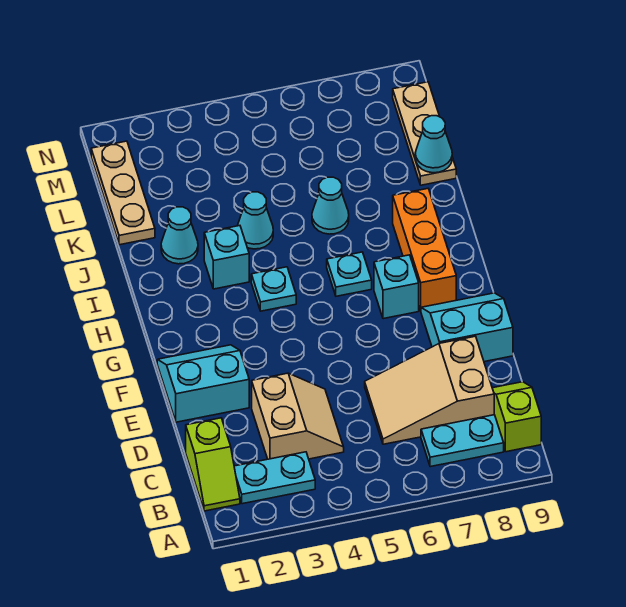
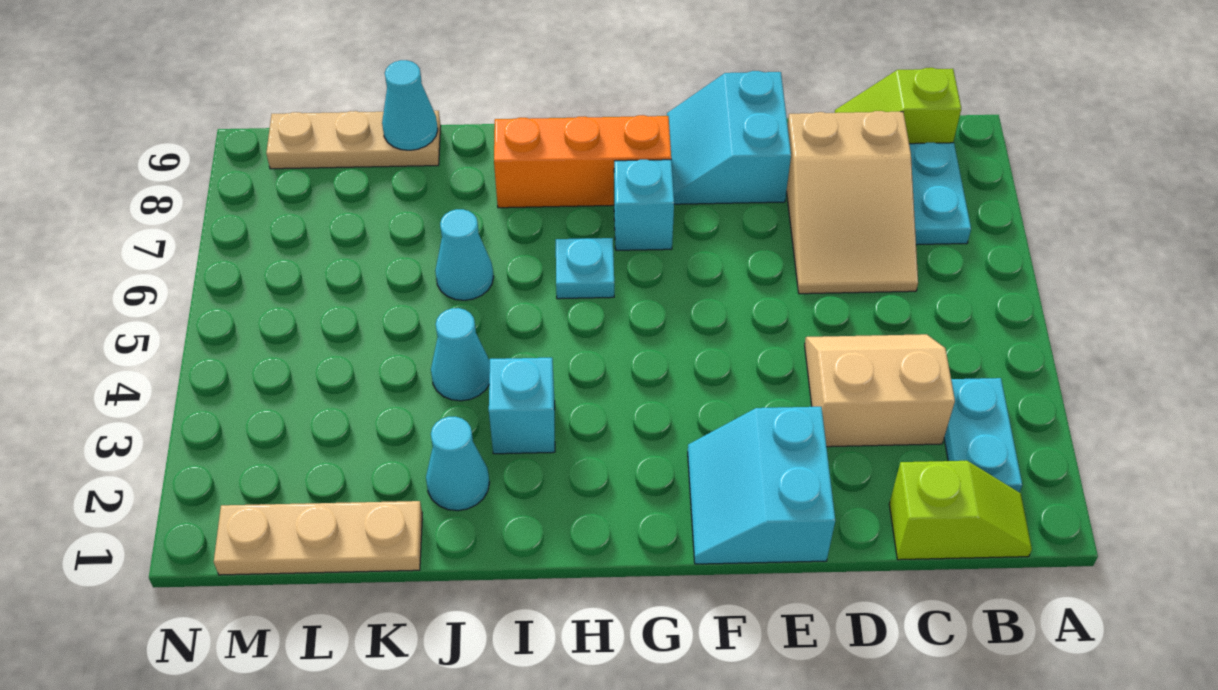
cyan plate H4 level 1 -> none

